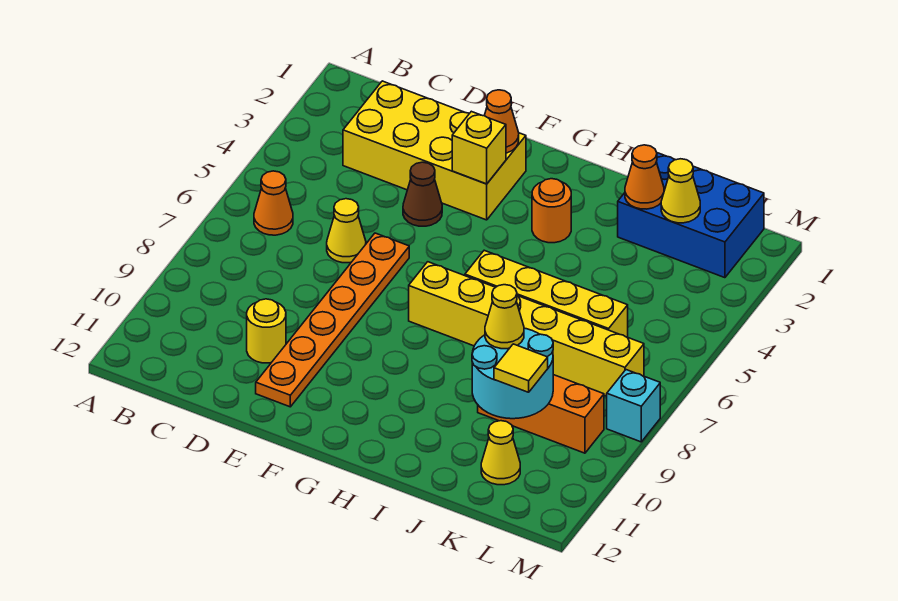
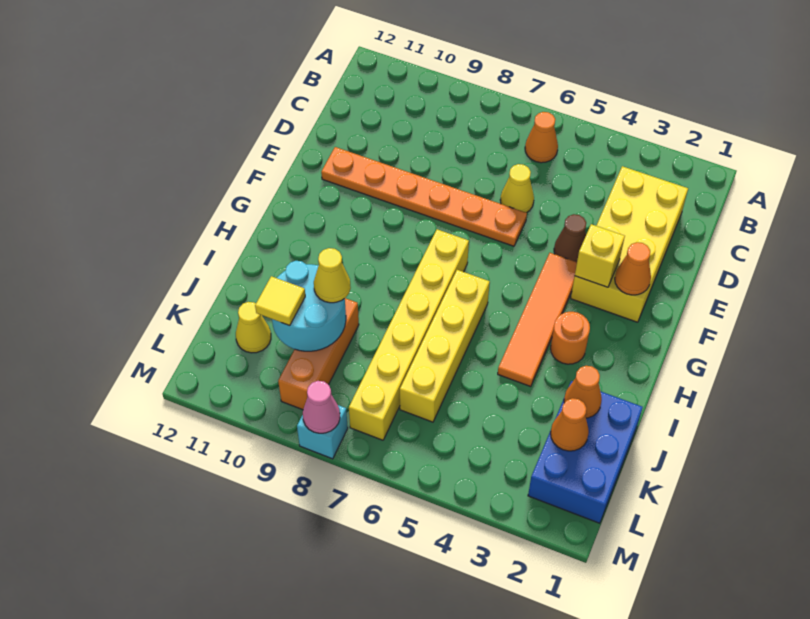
yellow round brick D10 level 1 -> none
none -> orange tile F4:I4 level 1
yellow cone K2 level 2 -> orange cone K2 level 2
none -> pink cone M8 level 2

